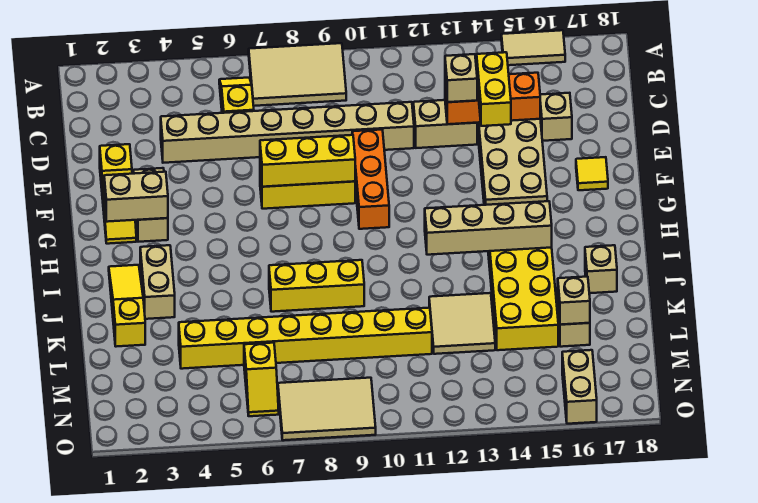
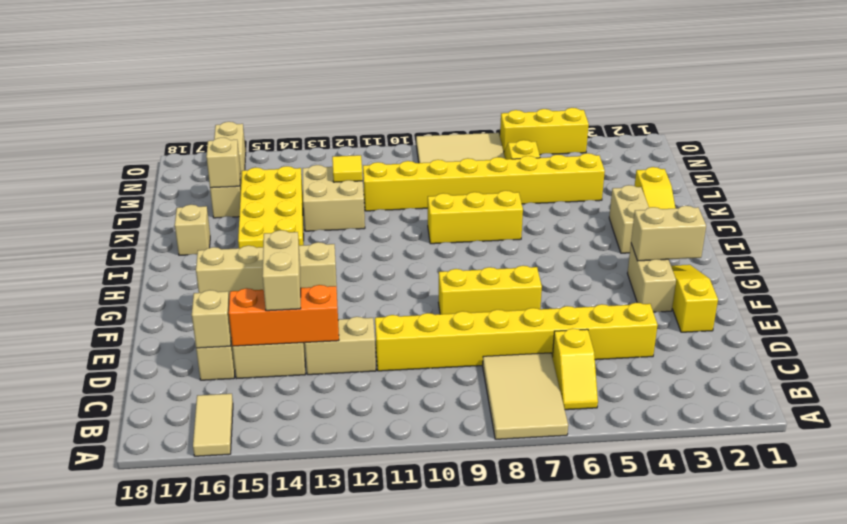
tan tile A7:B9 level 1 -> tan tile A7:C8 level 1
tan tile A15:A16 level 1 -> tan tile A16:B16 level 1
tan brick D4:D11 level 1 -> yellow brick D4:D11 level 1
tan brick D13 level 3 -> tan brick D16 level 2
yellow brick D14:E14 level 3 -> tan brick D14:E14 level 3
orange brick E10:G10 level 1 -> none
yellow brick F7:F9 level 2 -> yellow brick O4:O6 level 1
yellow tile F17 level 1 -> yellow tile L12 level 2
tan brick I12:I15 level 2 -> tan brick F13:F16 level 2
tan tile K12:L13 level 1 -> tan brick K12:L13 level 1

